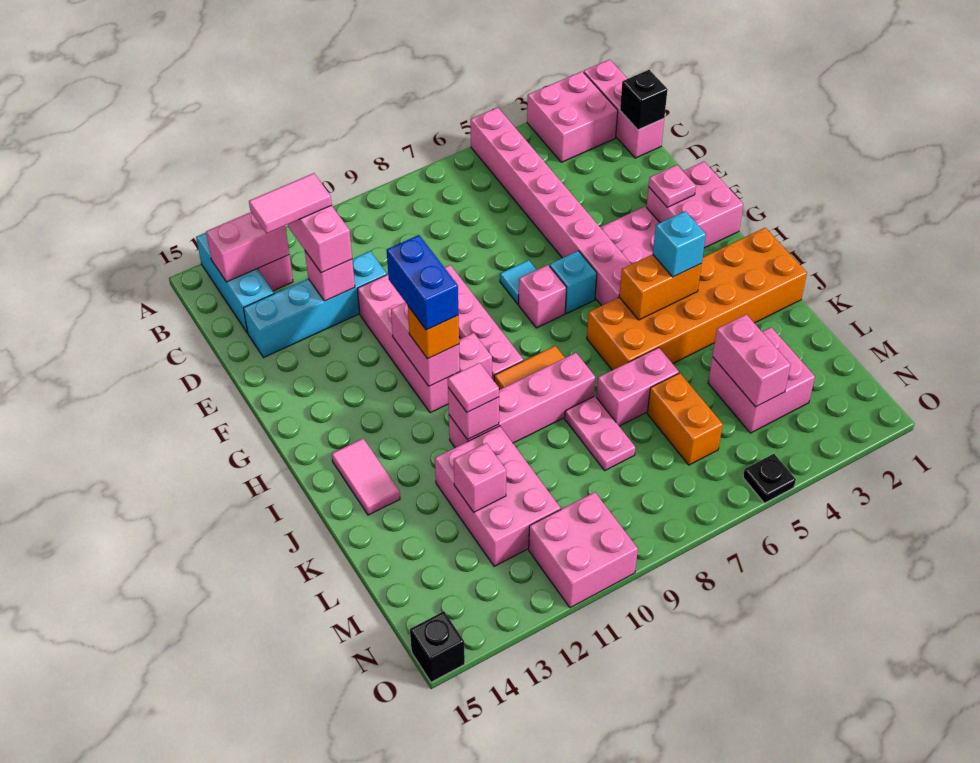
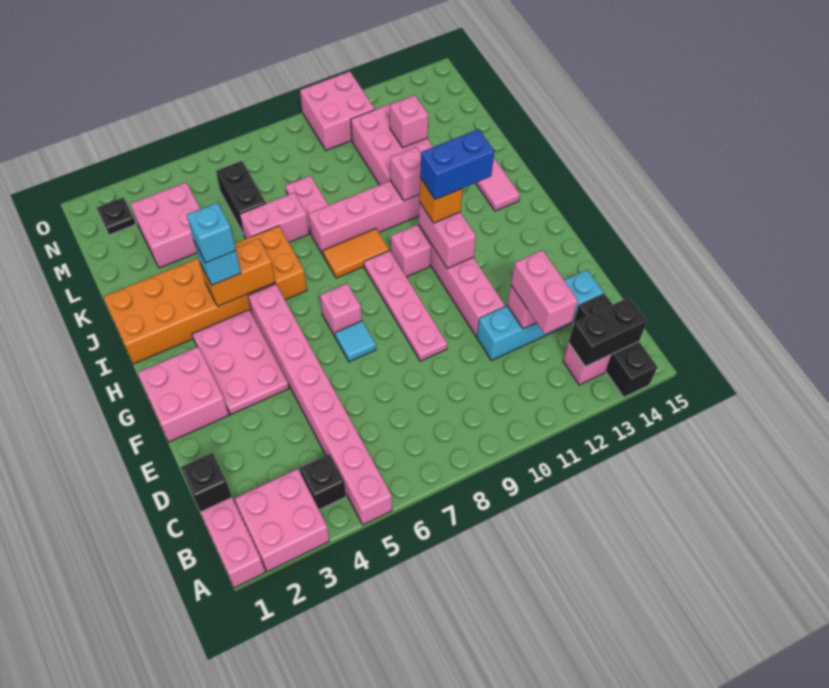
cyan brick A14:C14 level 1 -> black brick A14:C14 level 1
pink brick B13:B14 level 2 -> black brick B13:B14 level 2
pink tile C12:C13 level 4 -> none
pink plate F2 level 2 -> none
cyan brick G6 level 1 -> cyan brick I4 level 4
blue brick G11:H11 level 4 -> blue brick H11:H12 level 4
pink tile J11 level 3 -> none
pink brick L4:M4 level 2 -> none
orange brick L6:M6 level 1 -> black brick L6:M6 level 1
black plate O5 level 1 -> black plate N2 level 1
black brick O15 level 1 -> black brick B4 level 1

